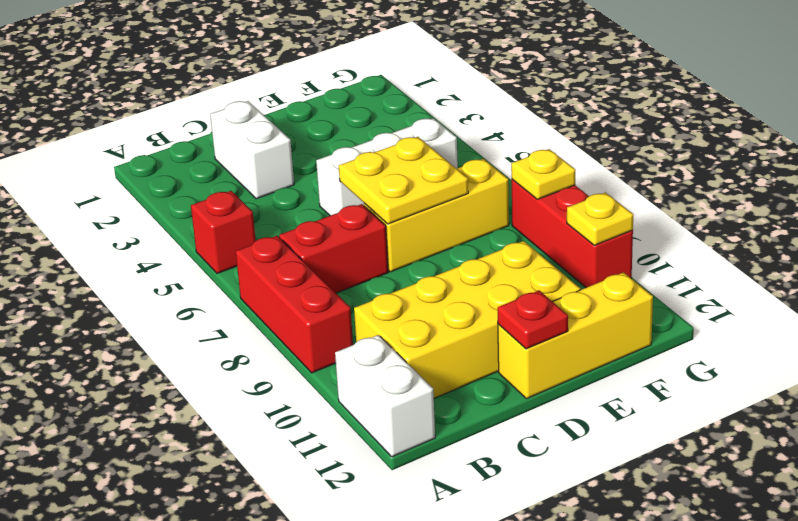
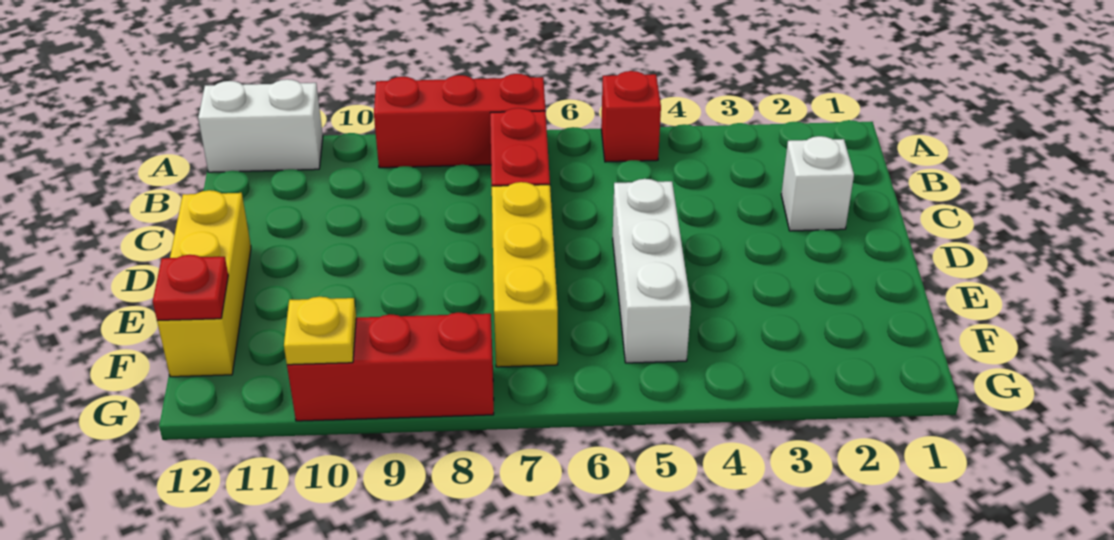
yellow brick B10:E11 level 1 -> none
white brick C2:C3 level 1 -> white brick C2 level 1
yellow plate D6:E7 level 2 -> none
red plate D12 level 2 -> red plate F12 level 2
yellow plate G8 level 2 -> none

